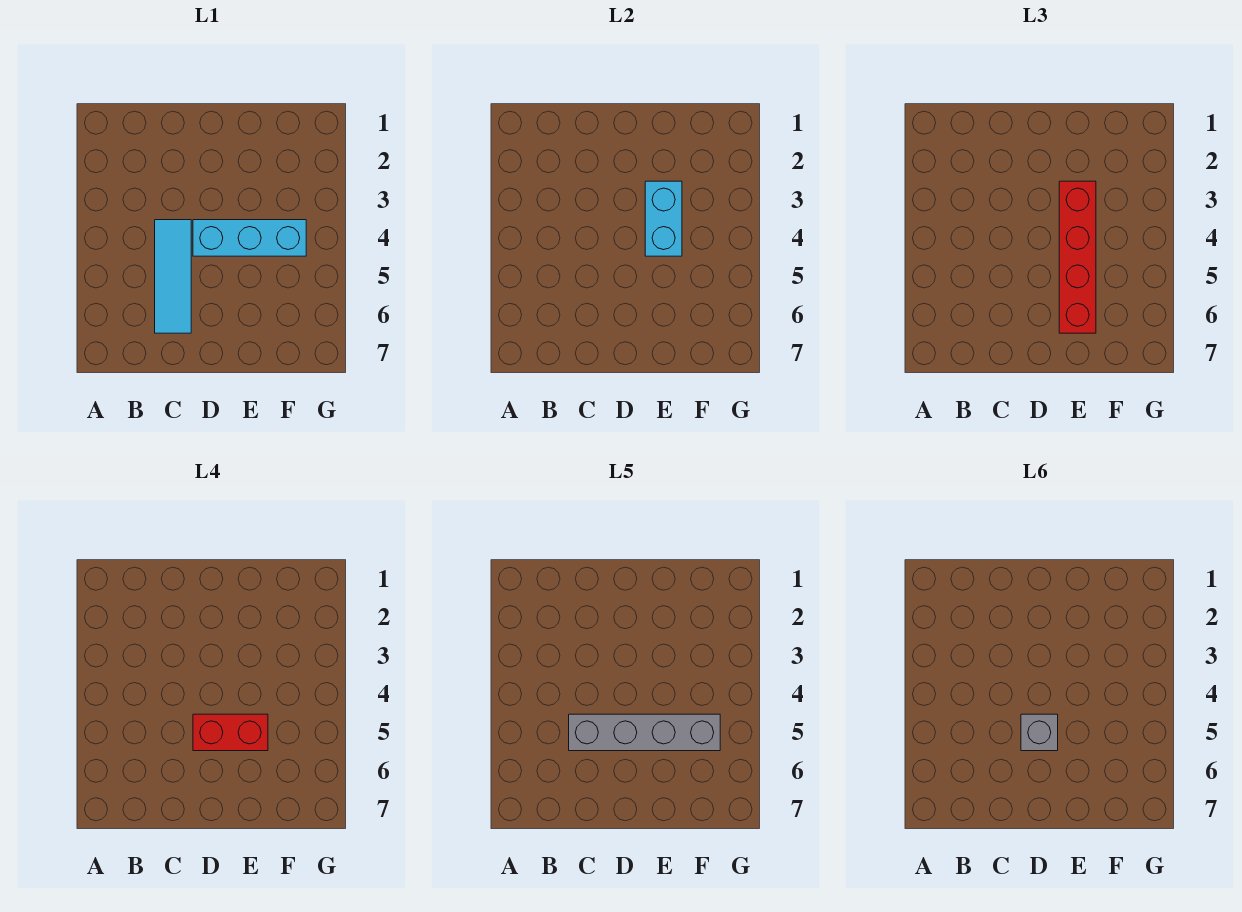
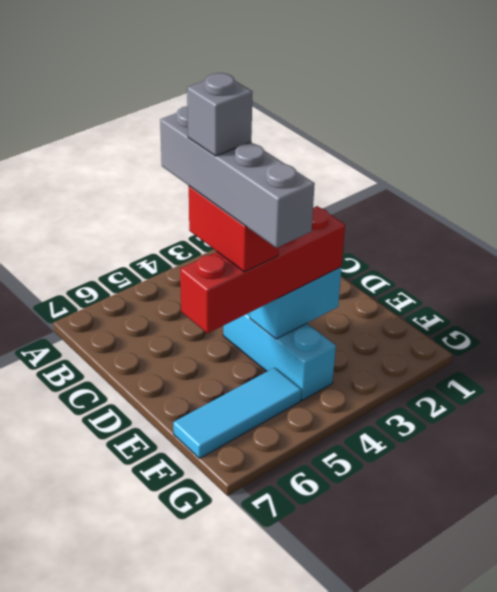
cyan tile C4:C6 level 1 -> cyan tile F5:F7 level 1

